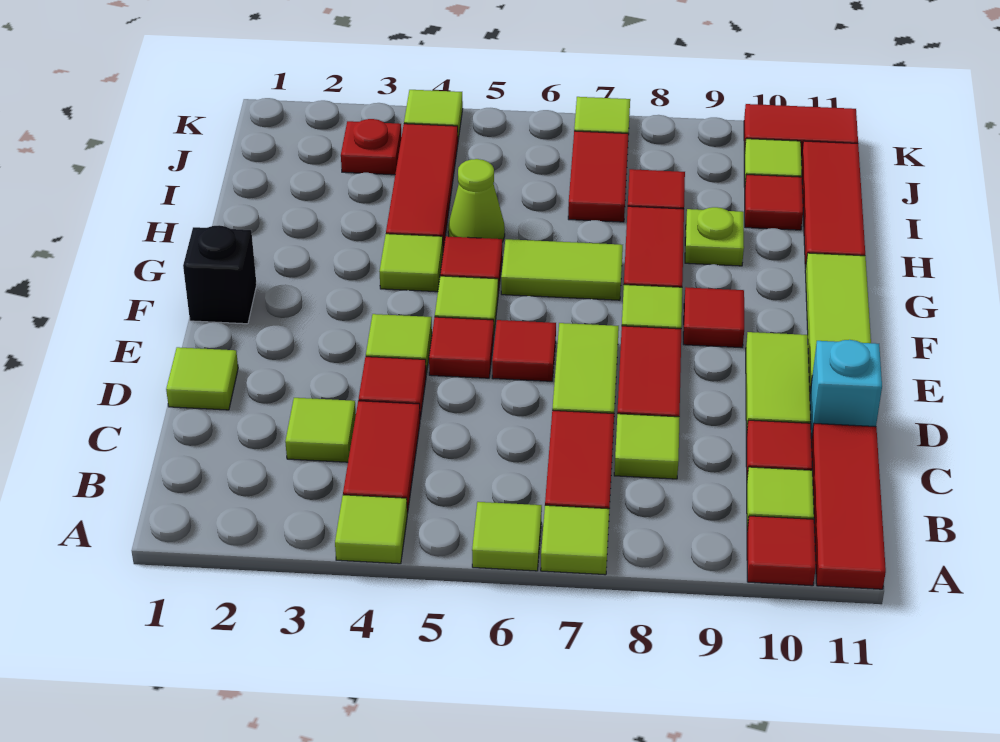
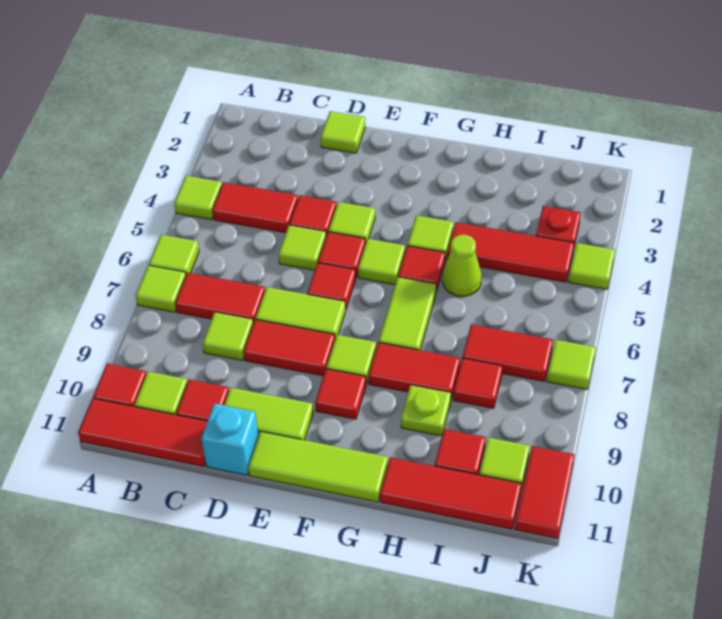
lime tile C3 level 1 -> lime tile D5 level 1
black brick F1 level 1 -> none

